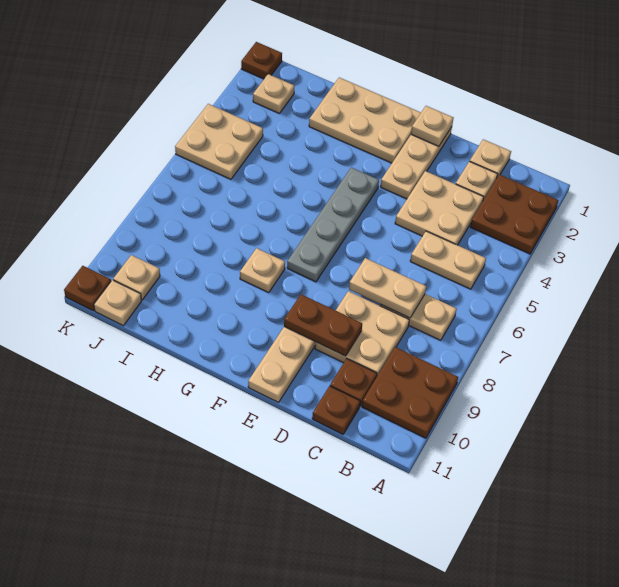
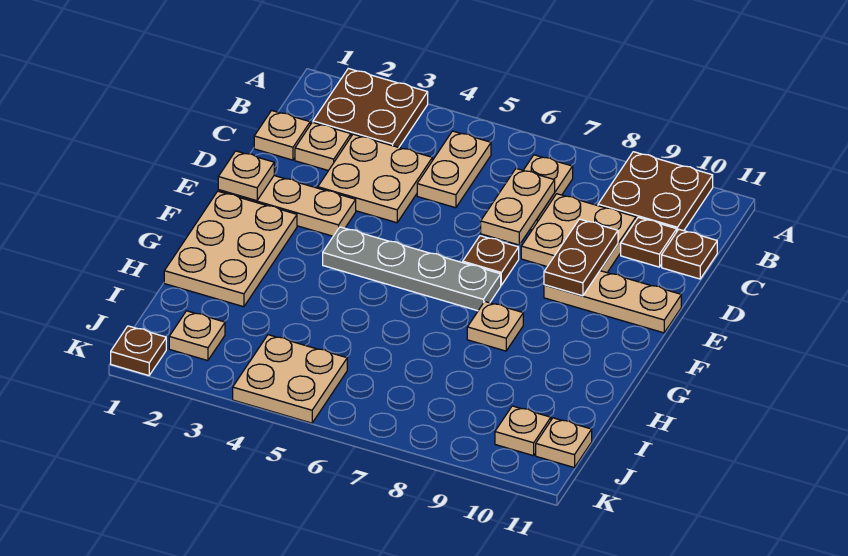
brown plate K11 level 1 -> brown plate E7 level 1

